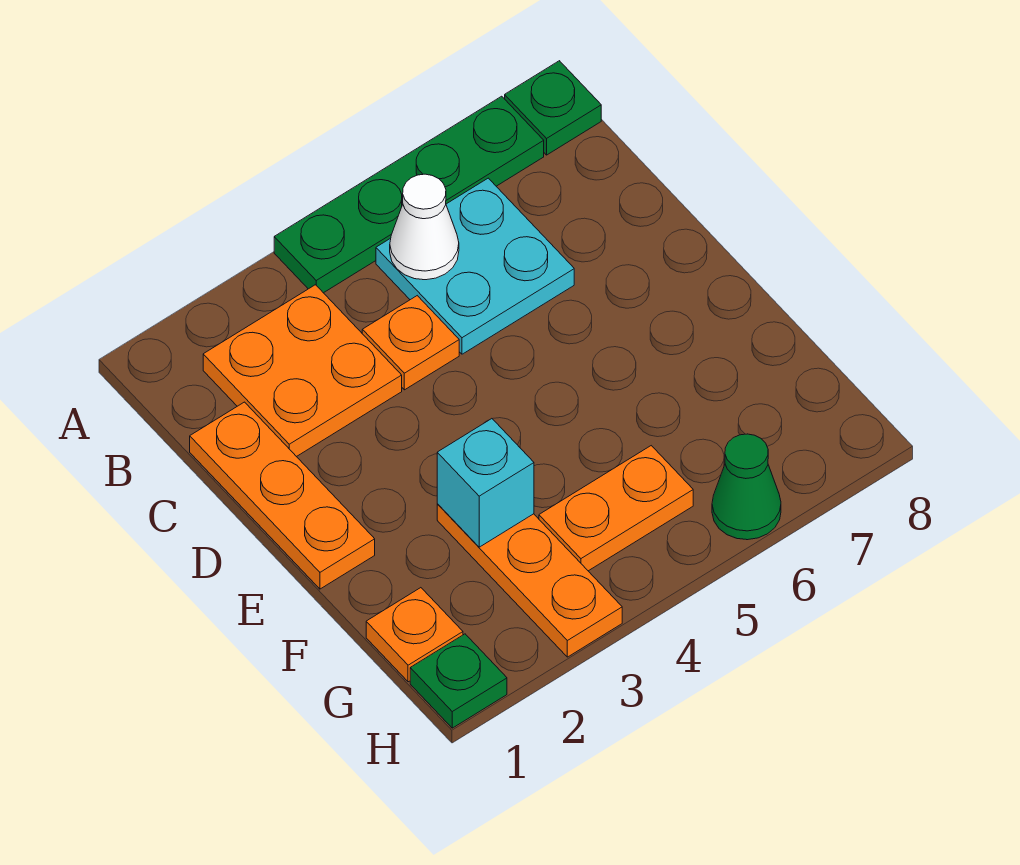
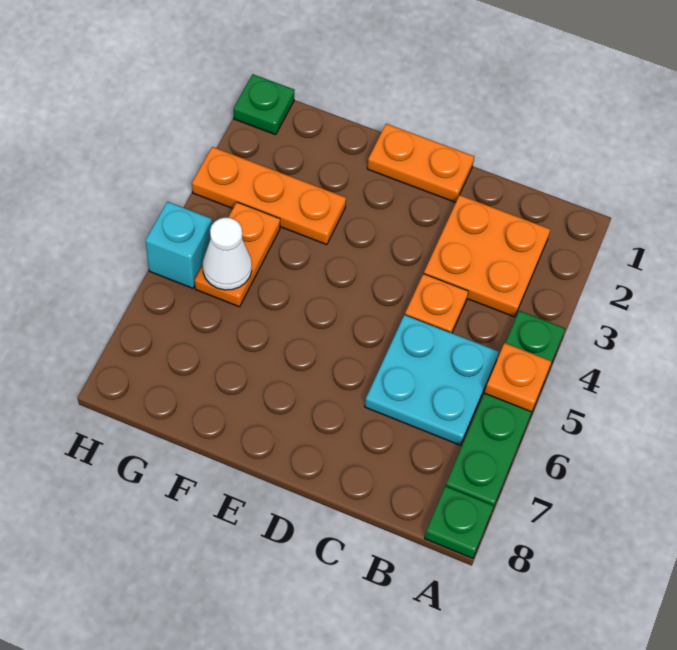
white cone B5 level 2 -> white cone G5 level 2
orange plate C1:E1 level 1 -> orange plate D1:E1 level 1
cyan brick F3 level 2 -> cyan brick H5 level 1
orange plate G1 level 1 -> orange plate A5 level 2
green cone H6 level 1 -> none

